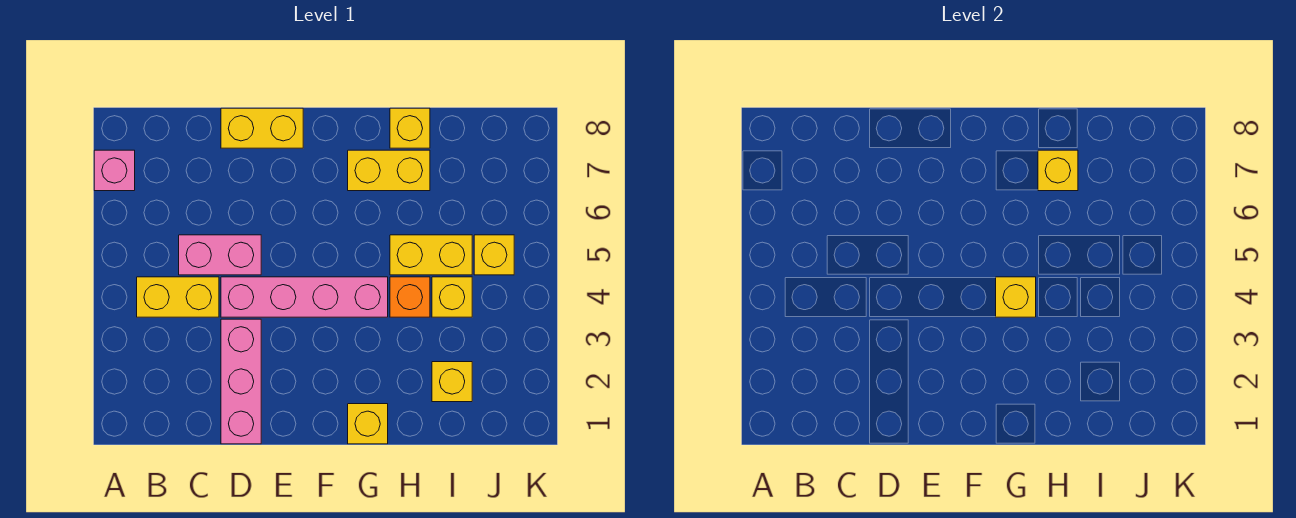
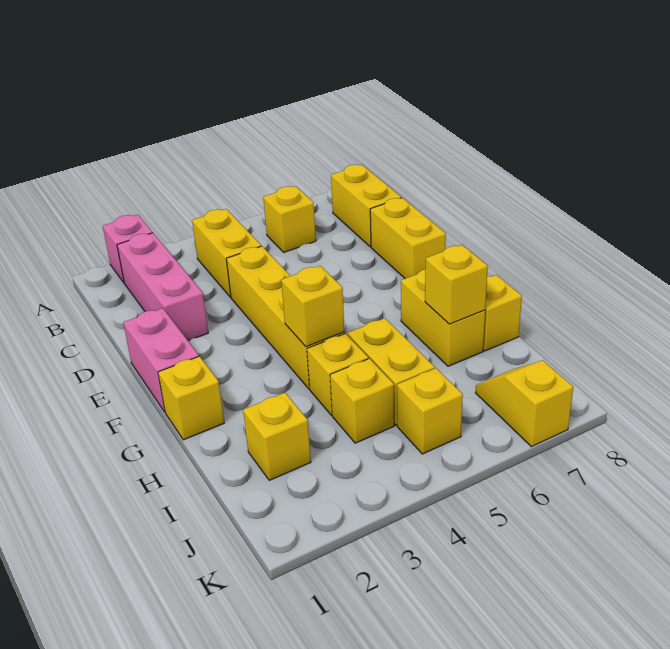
pink brick A7 level 1 -> pink brick A2 level 1
none -> yellow brick B6 level 1
none -> yellow brick B8:C8 level 1
pink brick C5:D5 level 1 -> pink brick E1:F1 level 1
pink brick D1:D3 level 1 -> pink brick B2:D2 level 1
pink brick D4:G4 level 1 -> yellow brick D4:G4 level 1
orange brick H4 level 1 -> yellow brick H4 level 1
none -> yellow slope J7:K7 level 1 top K

